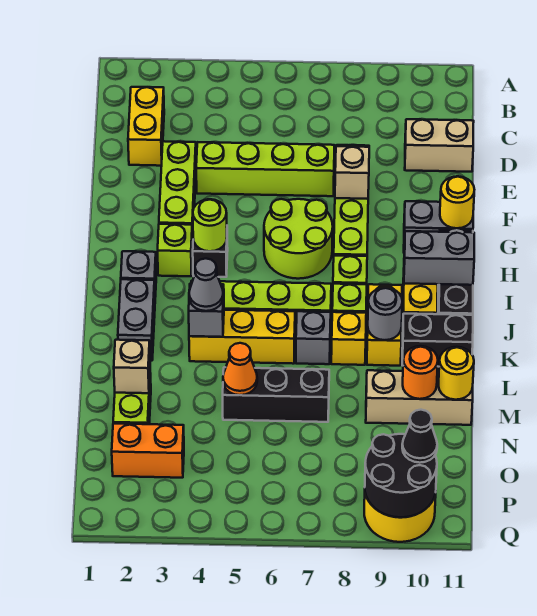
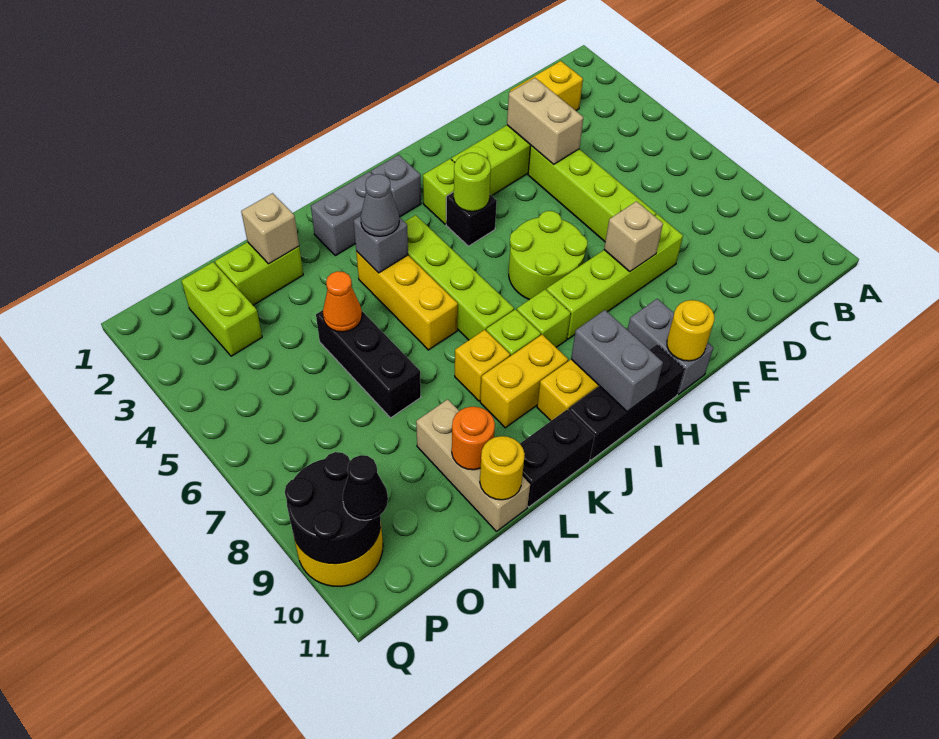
tan brick D10:D11 level 1 -> tan brick E3:E4 level 2
grey brick K7 level 1 -> none
grey round brick K9 level 2 -> none
black brick K10:K11 level 1 -> black brick K11:L11 level 1
orange brick O2:O3 level 1 -> lime brick O2:O3 level 1

